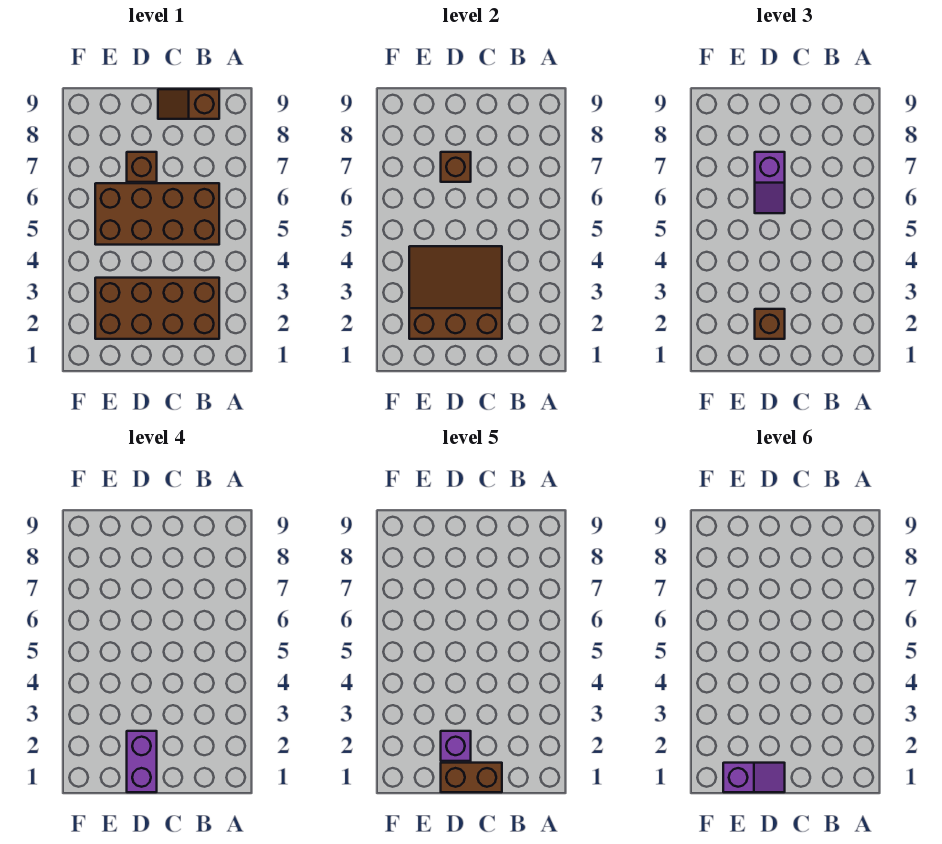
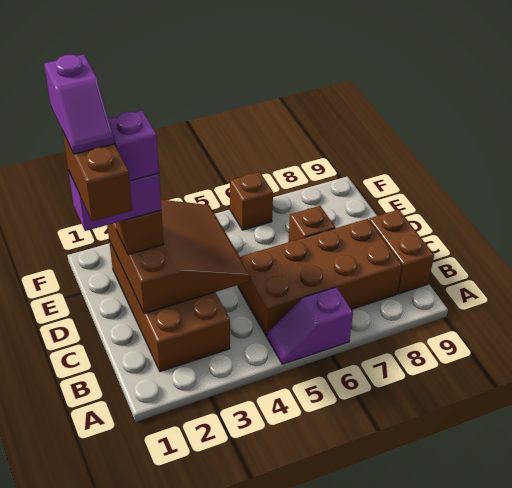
brown brick B5:E6 level 1 -> brown brick B5:C8 level 1
brown slope B9:C9 level 1 top B -> brown brick B9:C9 level 1
purple slope D6:D7 level 3 top 7 -> purple slope A5:A6 level 1 top 6
brown brick D7 level 2 -> brown brick F6 level 1

